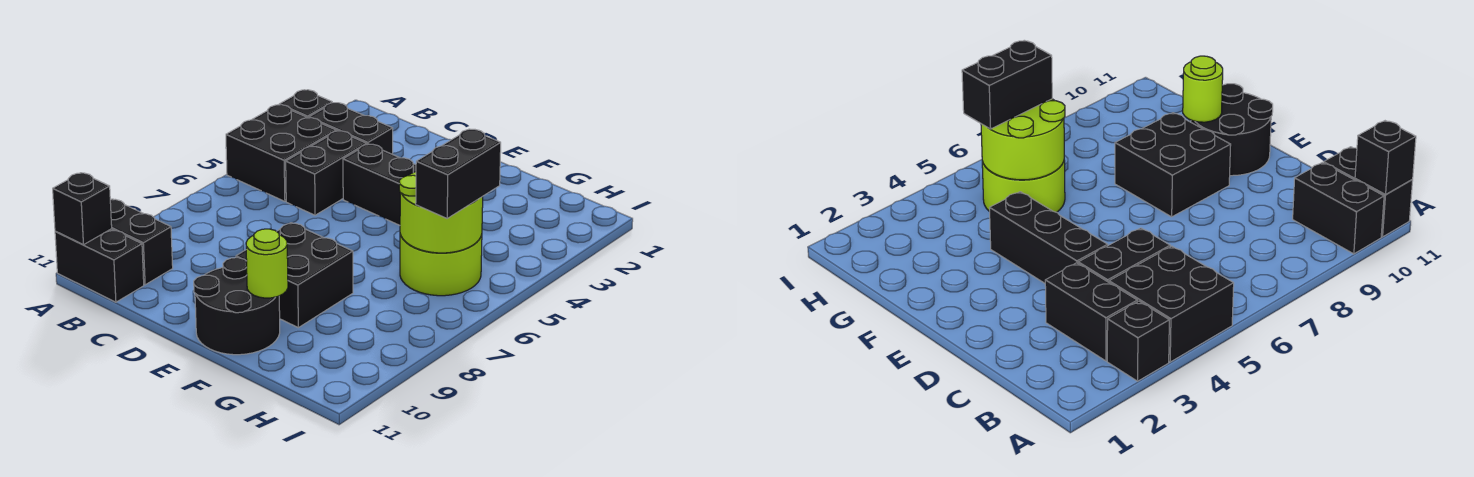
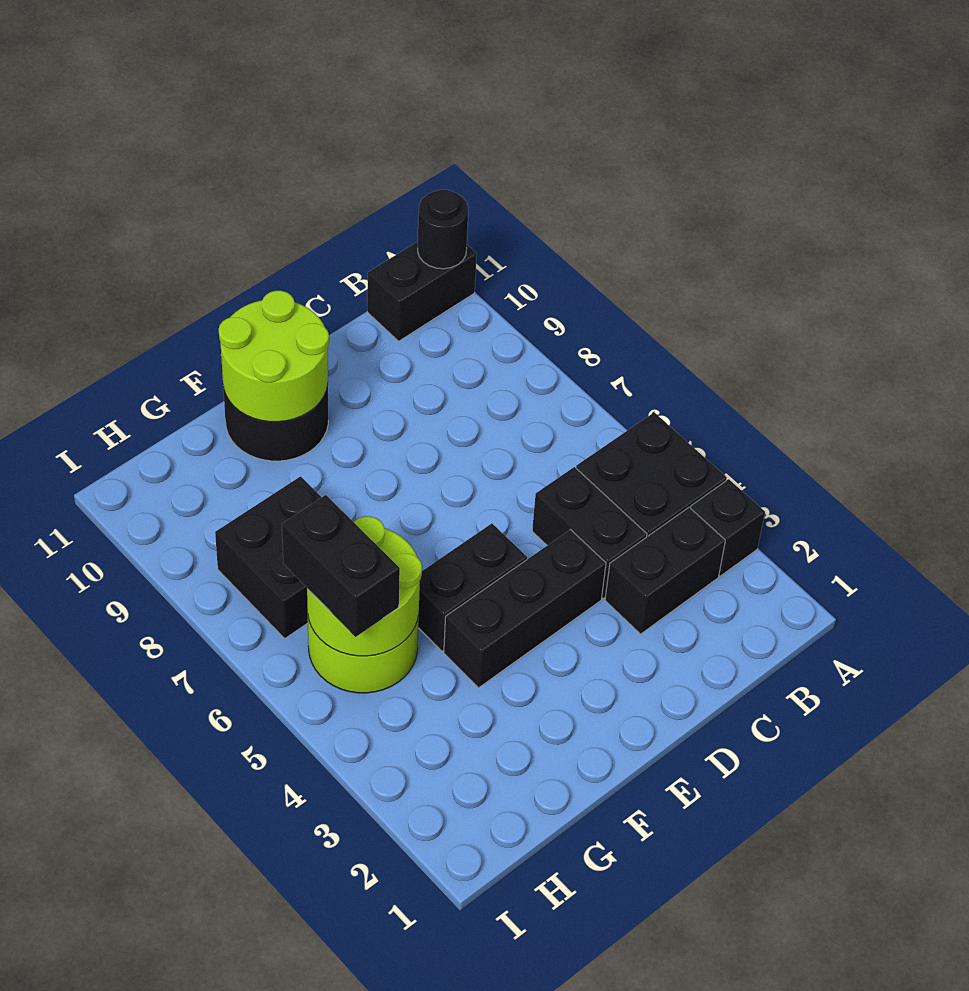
black brick A10:B10 level 1 -> black brick E5:F5 level 1
black brick A11 level 2 -> black round brick A11 level 2
black brick E8:F9 level 1 -> black brick G7:H8 level 1
lime round brick F10 level 2 -> lime round brick E10:F11 level 2

